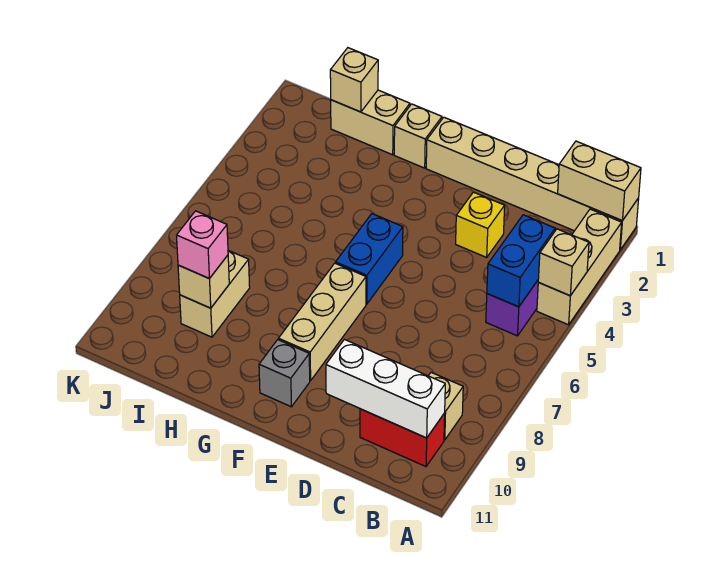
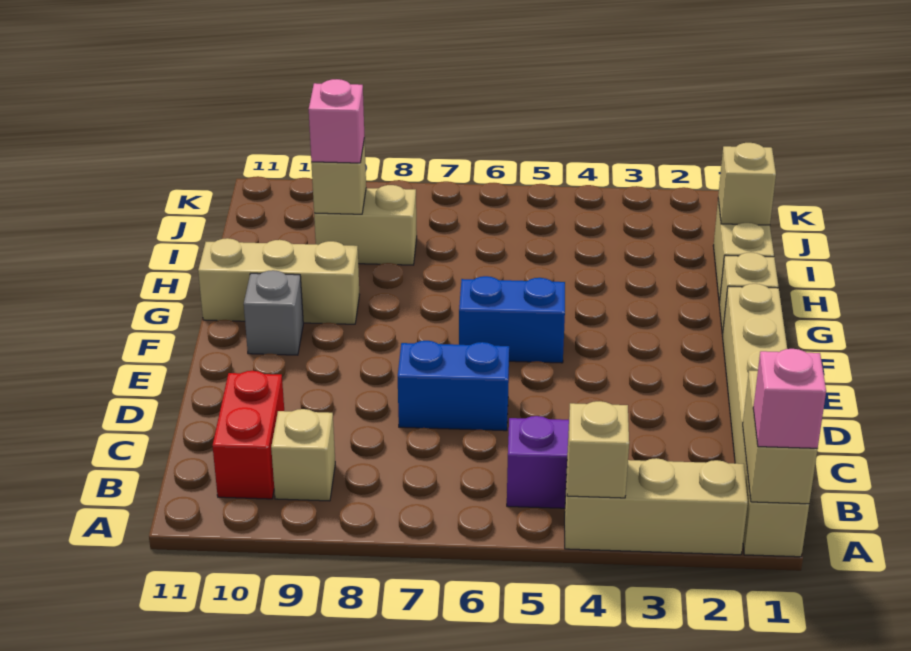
none -> pink brick A1 level 3
blue brick B4:B5 level 2 -> blue brick D6:D7 level 1
white brick B10:D10 level 2 -> none
yellow brick D3 level 1 -> none
tan brick F7:F9 level 1 -> tan brick G9:G11 level 1

